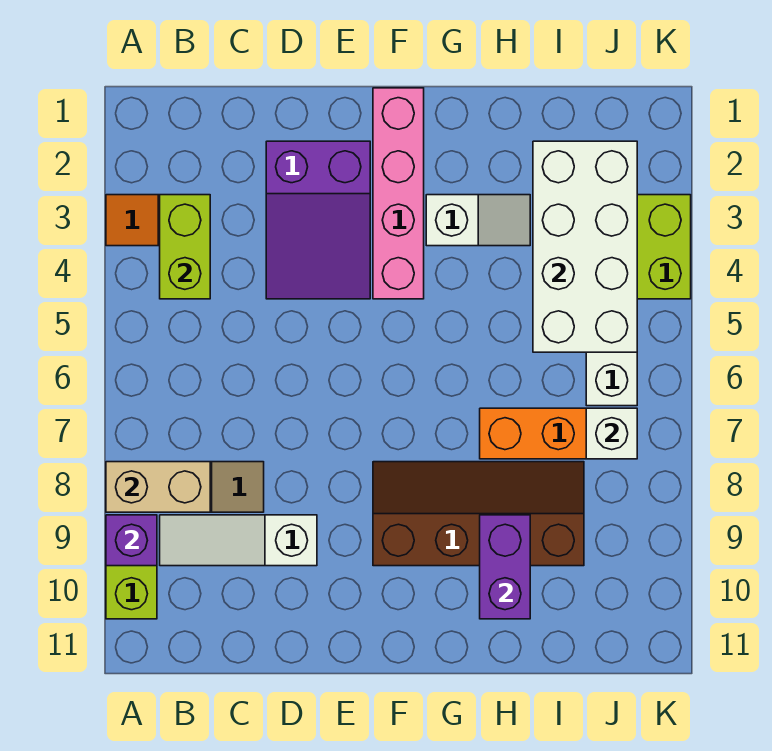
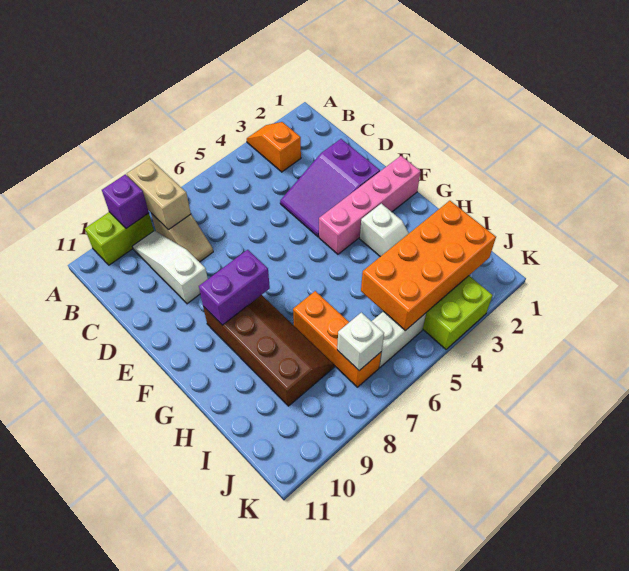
lime brick B3:B4 level 2 -> none
purple brick H9:H10 level 2 -> purple brick F8:F9 level 2
white brick I2:J5 level 2 -> orange brick I2:J5 level 2

